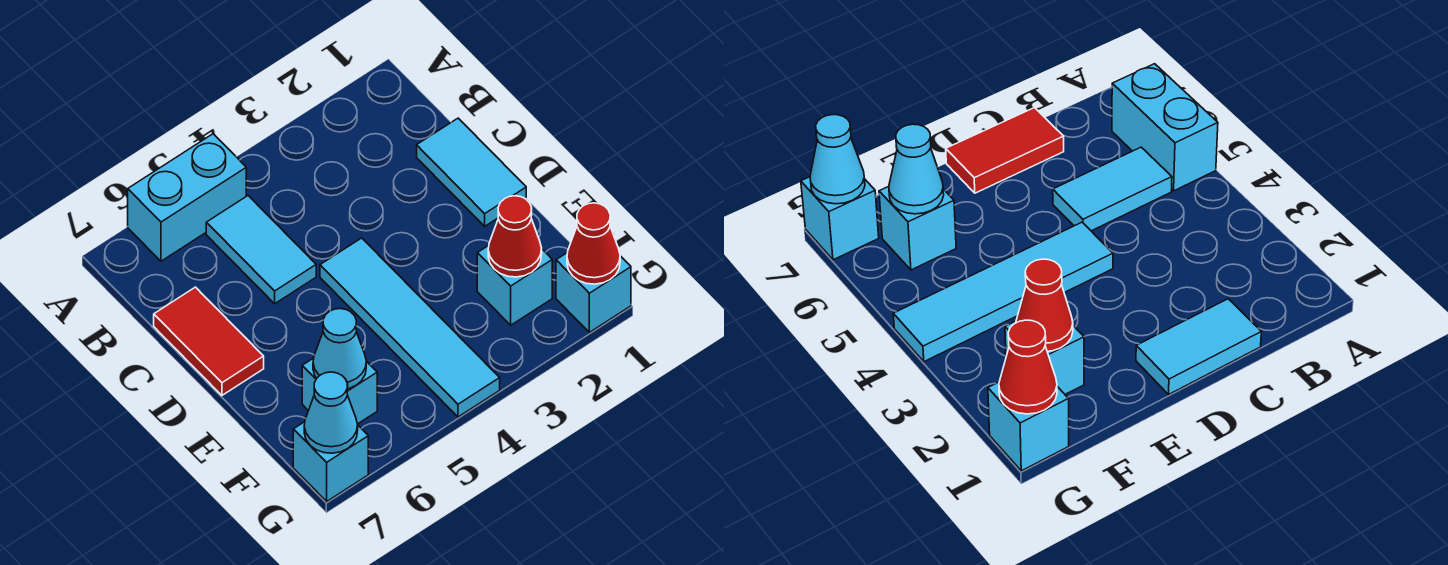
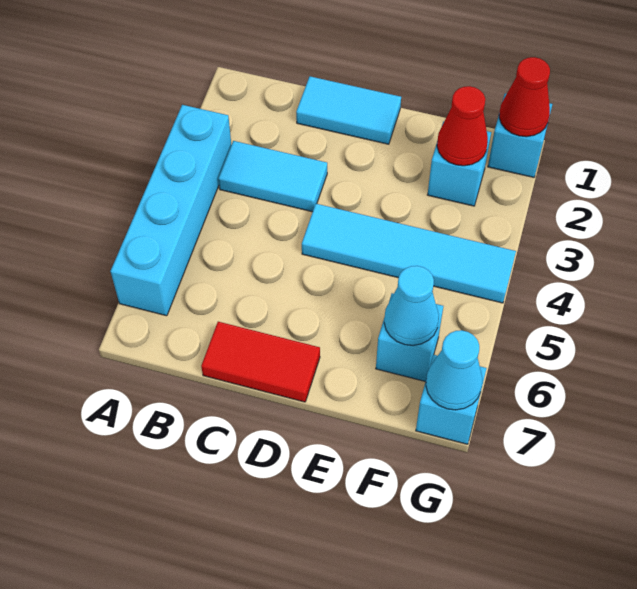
cyan brick A5:A6 level 1 -> cyan brick A3:A6 level 1
cyan tile B5:C5 level 1 -> cyan tile B3:C3 level 1

